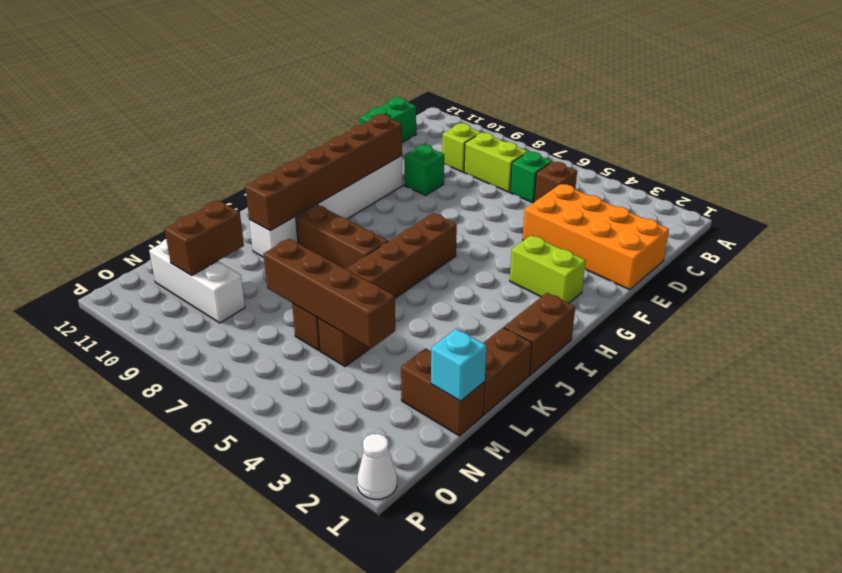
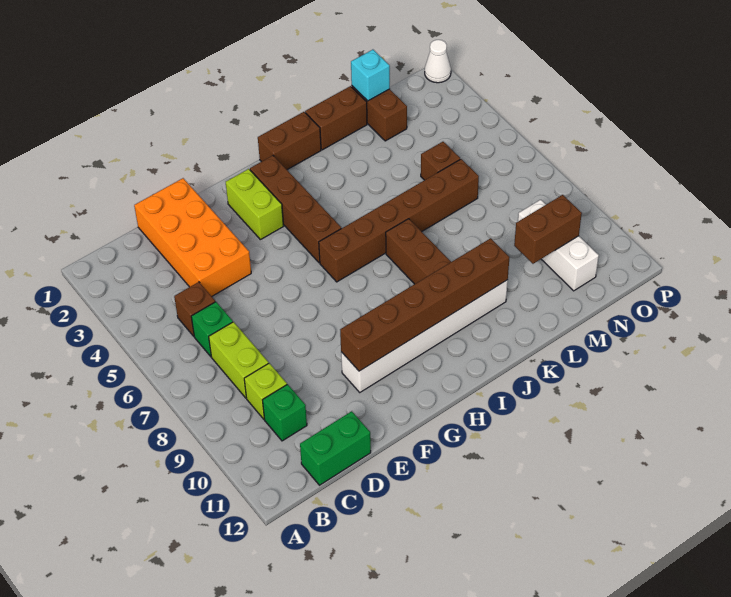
green brick E9 level 1 -> green brick C10 level 1
brown brick M4:M7 level 2 -> brown brick H2:H5 level 1

